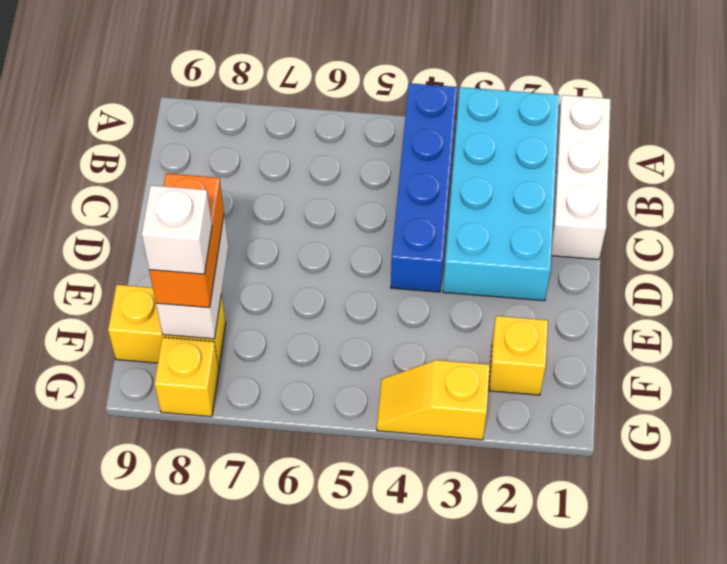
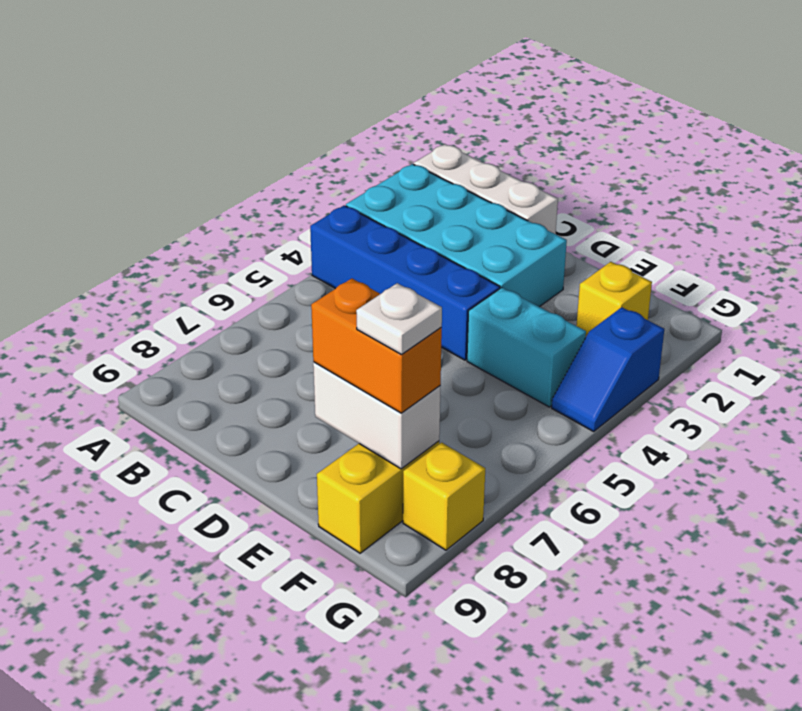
none -> cyan brick E4:F4 level 1
white brick F8 level 4 -> white plate F8 level 4
yellow slope G3:G4 level 1 top 3 -> blue slope G3:G4 level 1 top 3

